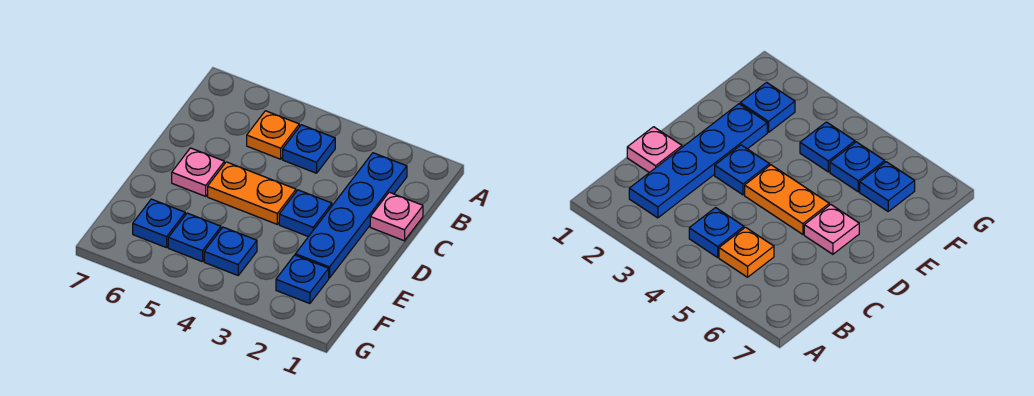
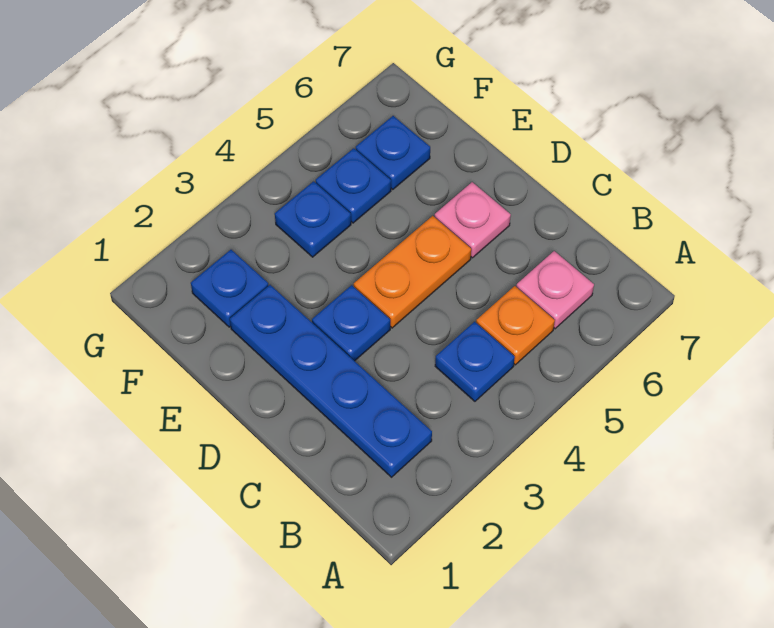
pink plate C1 level 1 -> pink plate B6 level 1

